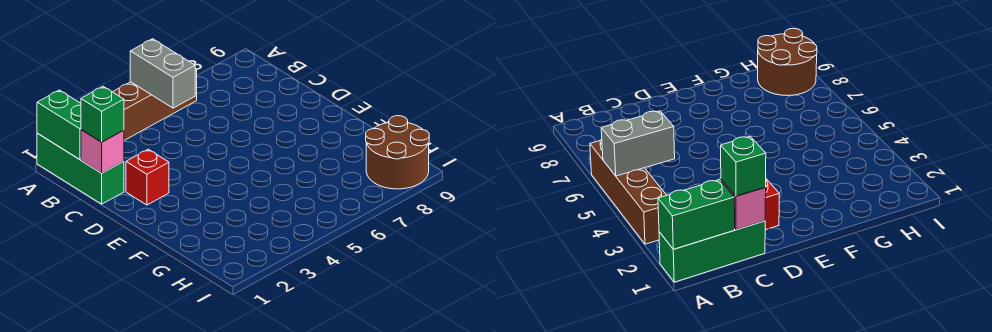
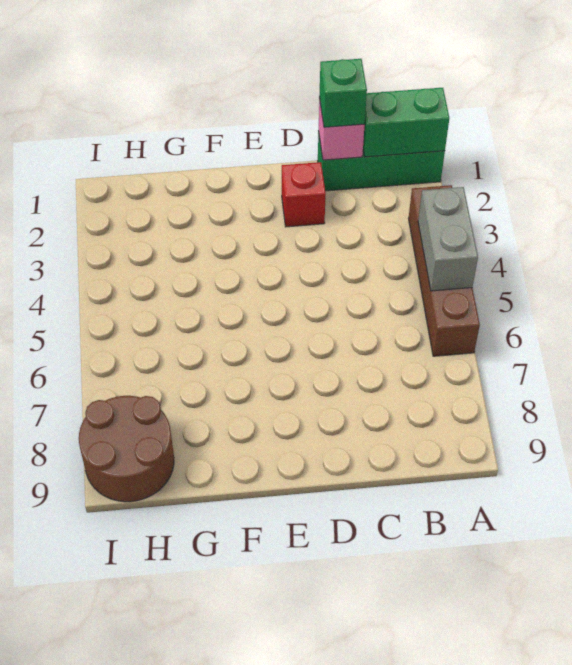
grey brick A5:B5 level 2 -> grey brick A4:A5 level 2

